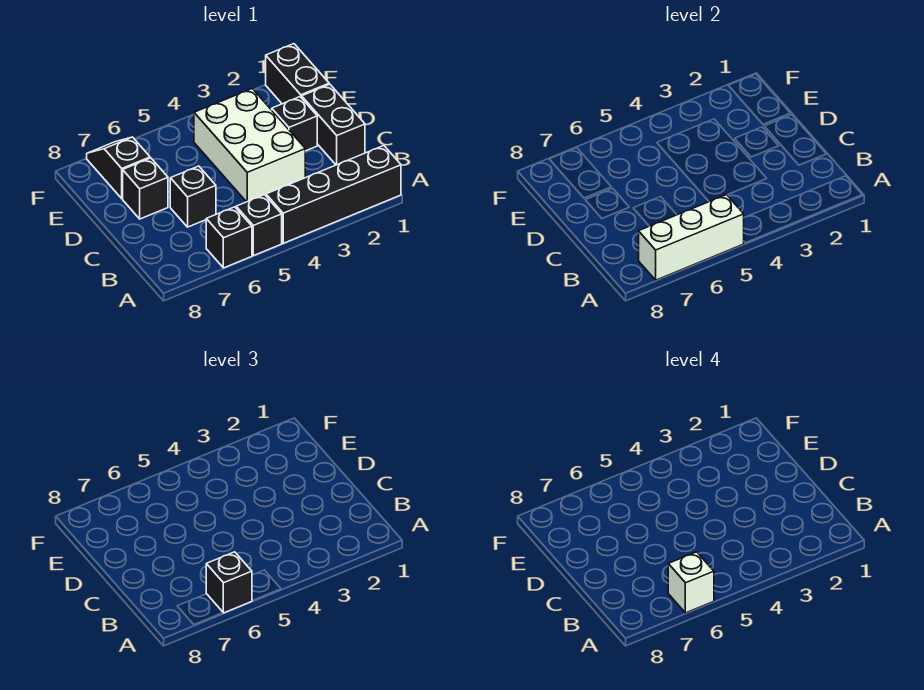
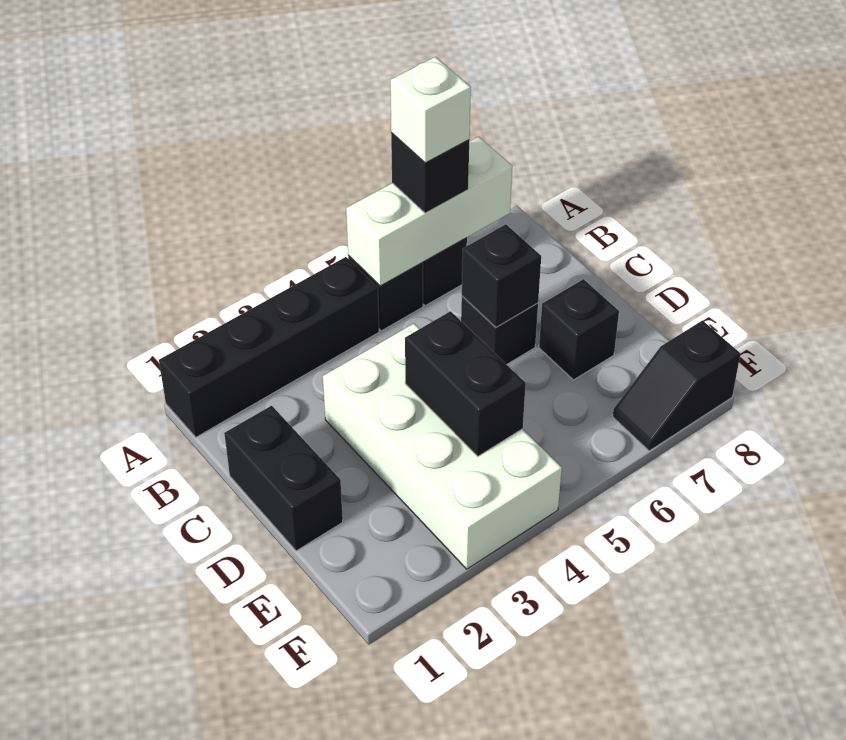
white brick C3:E4 level 1 -> white brick C3:F4 level 1
black brick D2 level 1 -> black brick C6 level 2
black brick E1:F1 level 1 -> black brick D4:E4 level 2
black slope E7:F7 level 1 top E -> black slope F7:F8 level 1 top 8

